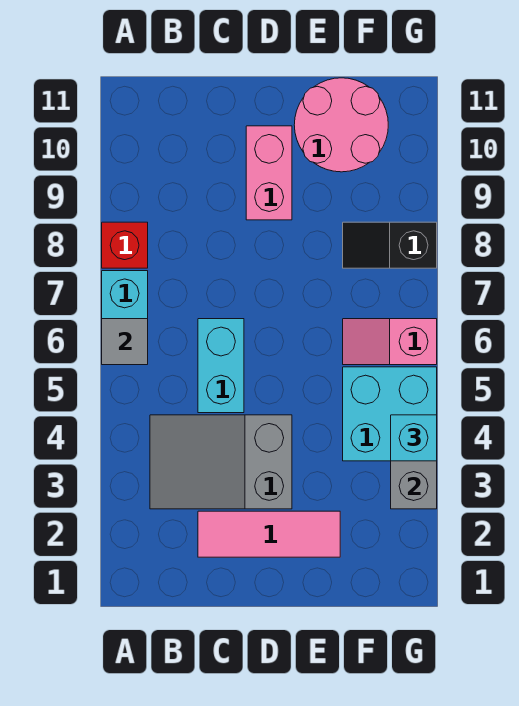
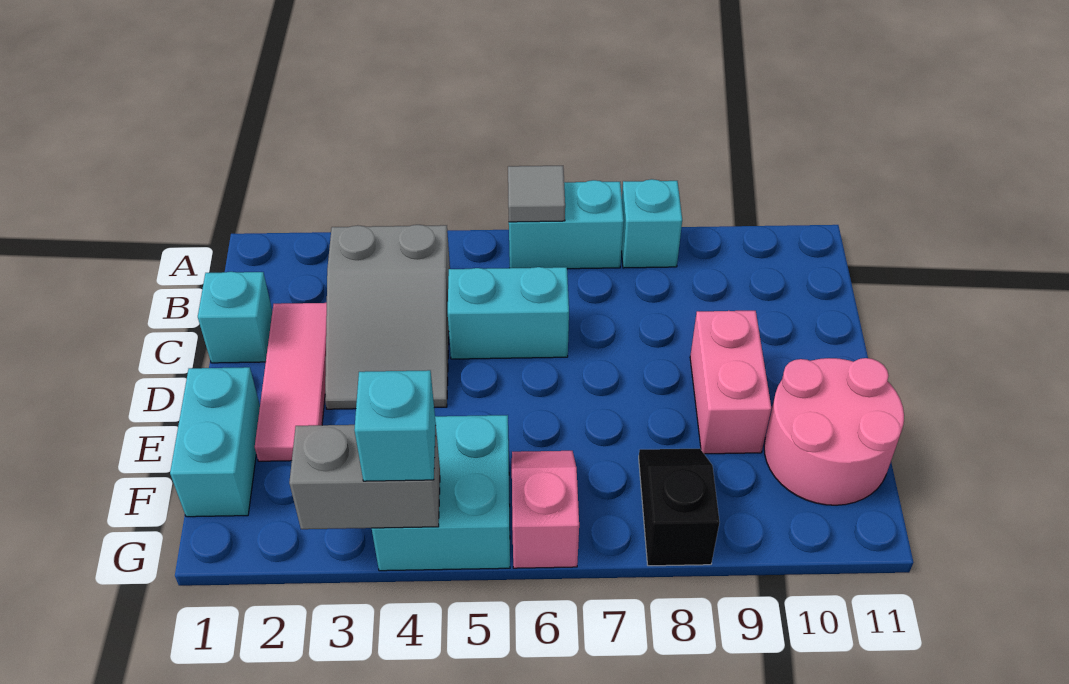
red brick A8 level 1 -> cyan brick A8 level 1
grey slope B3:D4 level 1 top D -> grey slope B3:D4 level 1 top B
none -> cyan brick C1 level 1
pink brick D9:D10 level 1 -> pink brick D9:E9 level 1
none -> cyan brick E1:F1 level 1

